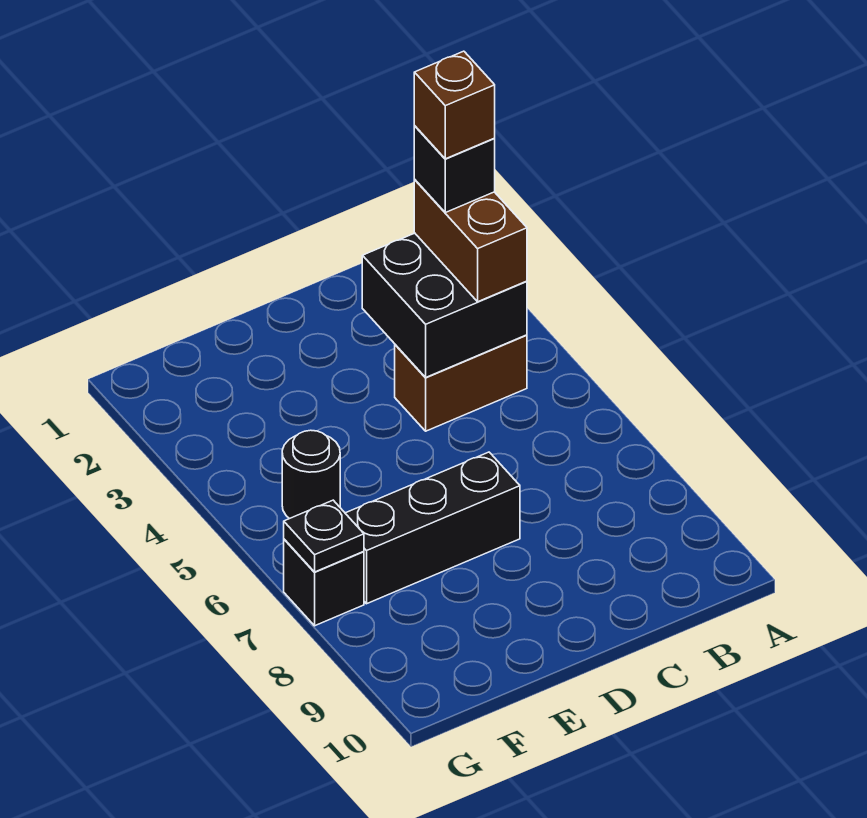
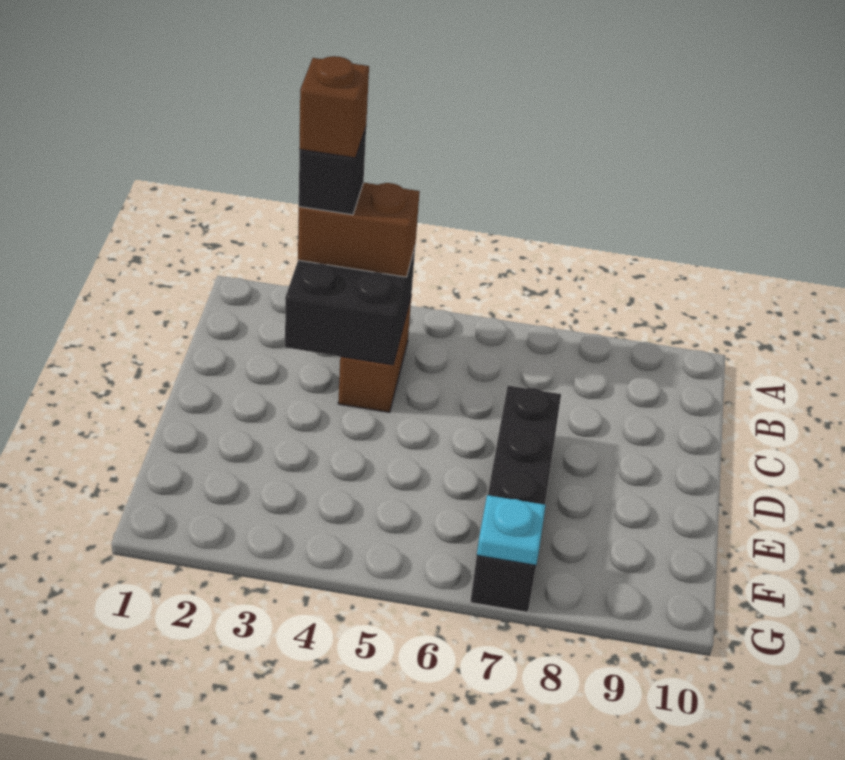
black round brick F5 level 1 -> none
black plate G7 level 2 -> cyan plate G7 level 2

